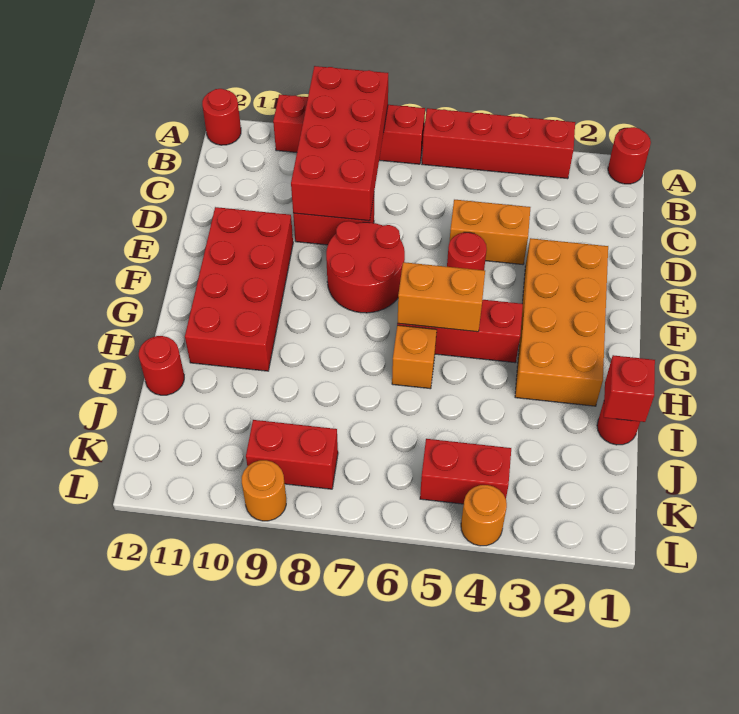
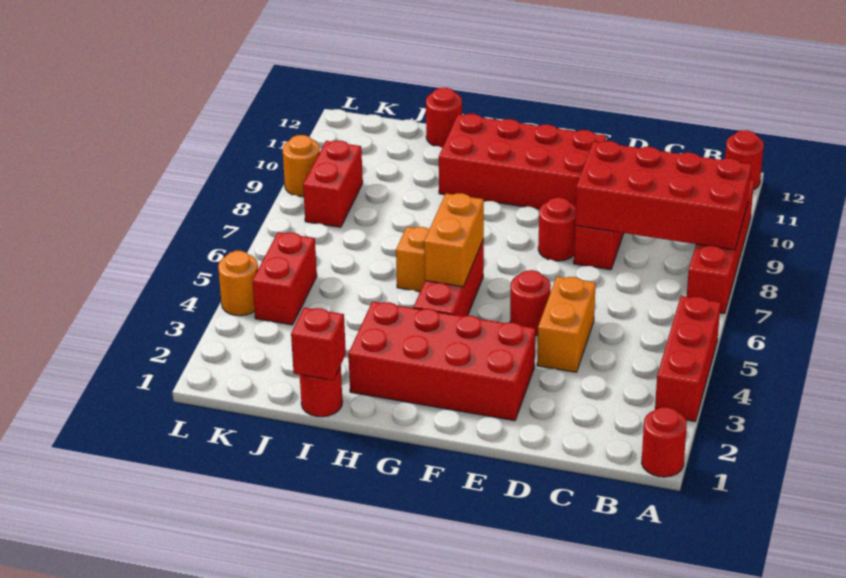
red brick A3:A6 level 1 -> red brick A3:A5 level 1
orange brick E2:H3 level 1 -> red brick E2:H3 level 1
red round brick E7:F8 level 1 -> red round brick E8 level 1

